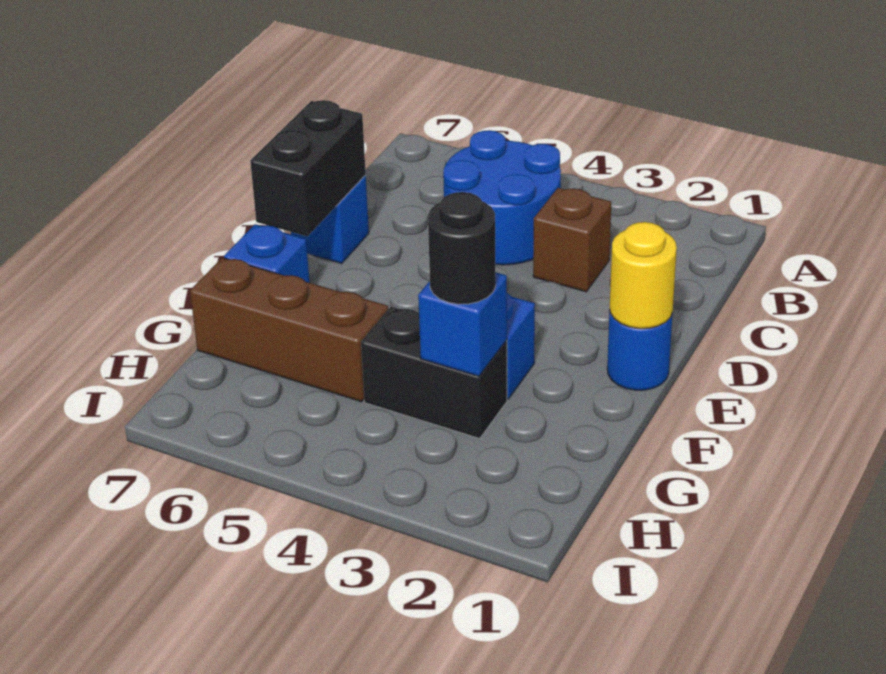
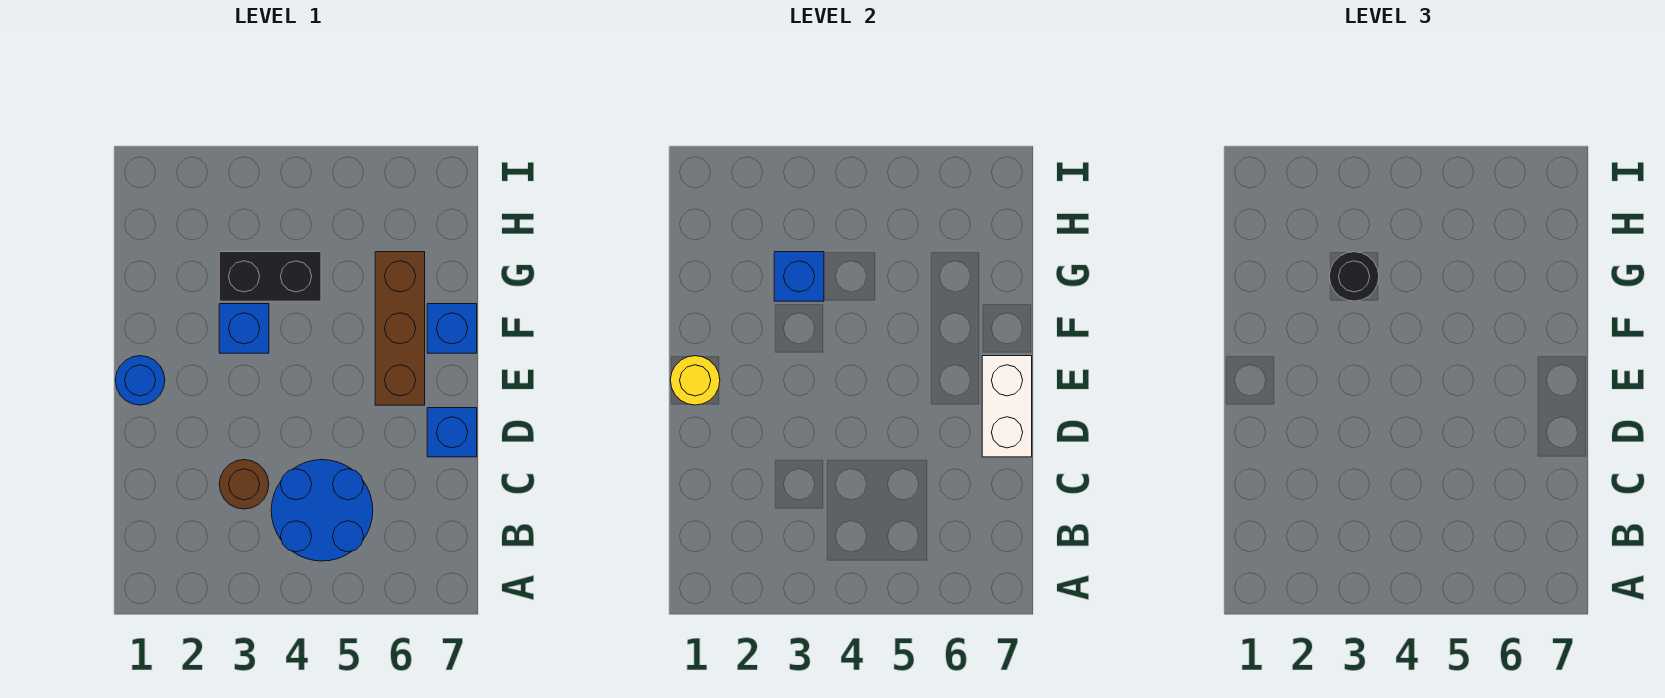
brown brick C3 level 1 -> brown round brick C3 level 1
black brick D7:E7 level 2 -> white brick D7:E7 level 2
brown brick G5:G7 level 1 -> brown brick E6:G6 level 1

